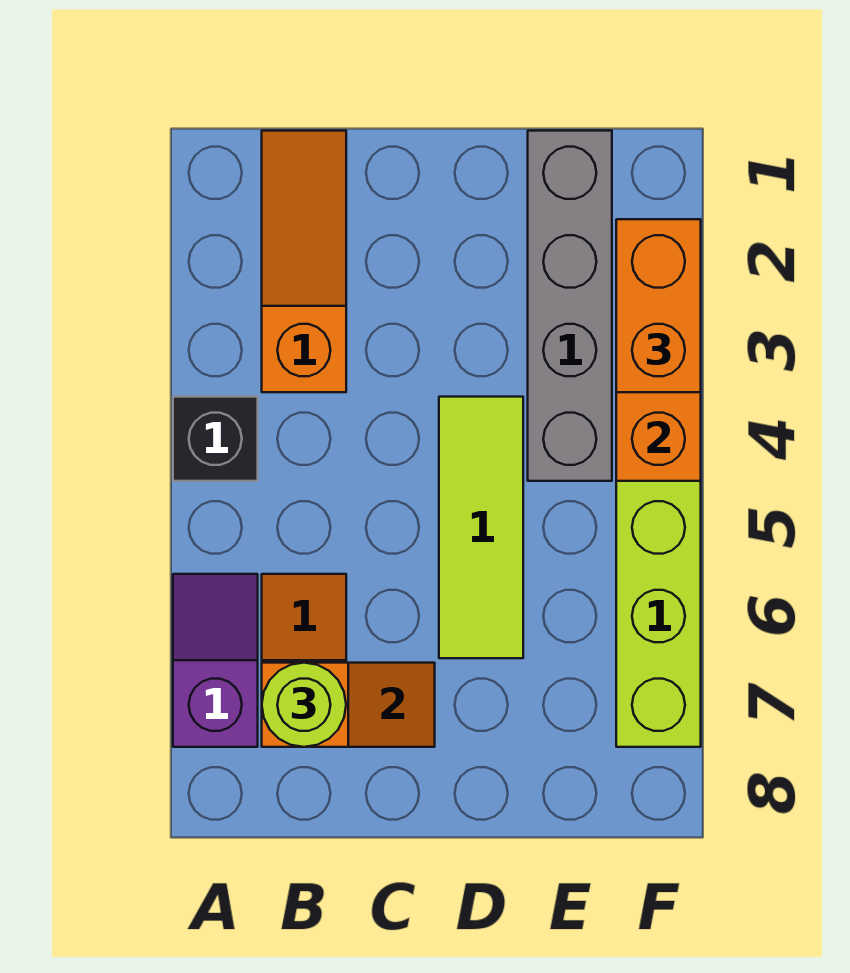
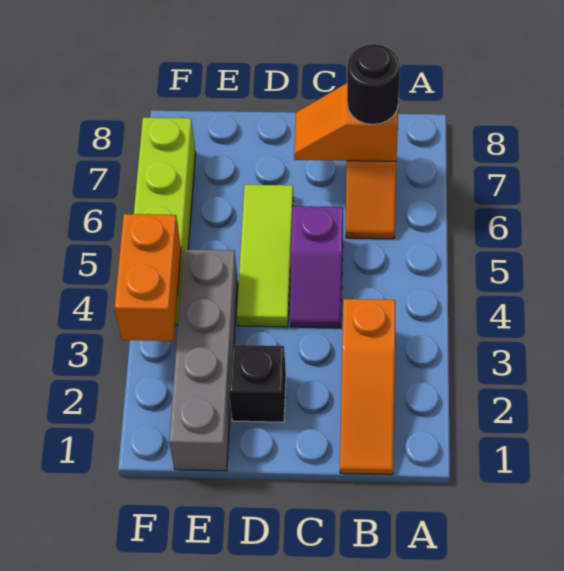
black brick A4 level 1 -> black brick D2 level 1
purple slope A6:A7 level 1 top 7 -> purple slope C4:C5 level 1 top 5
lime round brick B7 level 3 -> black round brick B7 level 3
orange brick F2:F3 level 3 -> none

